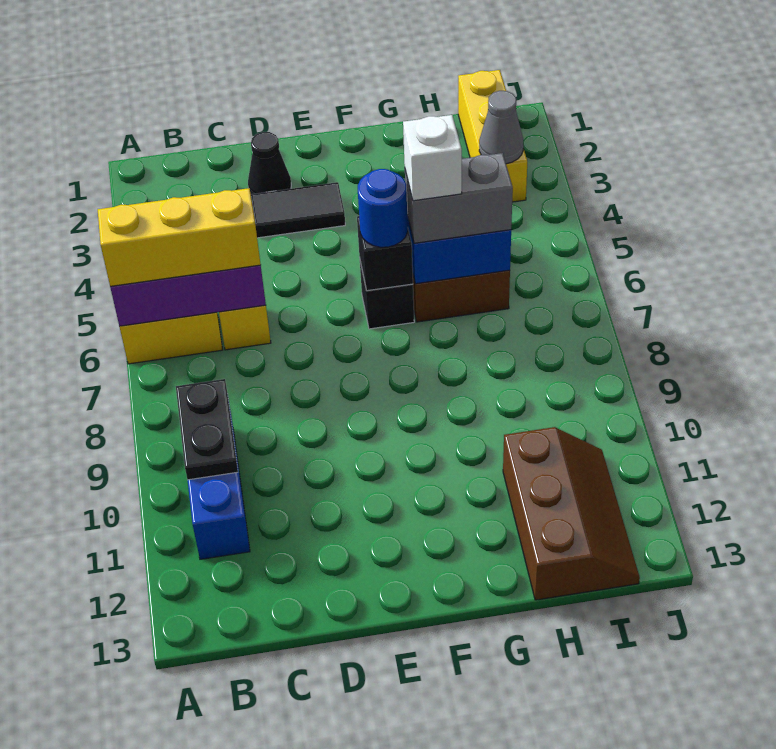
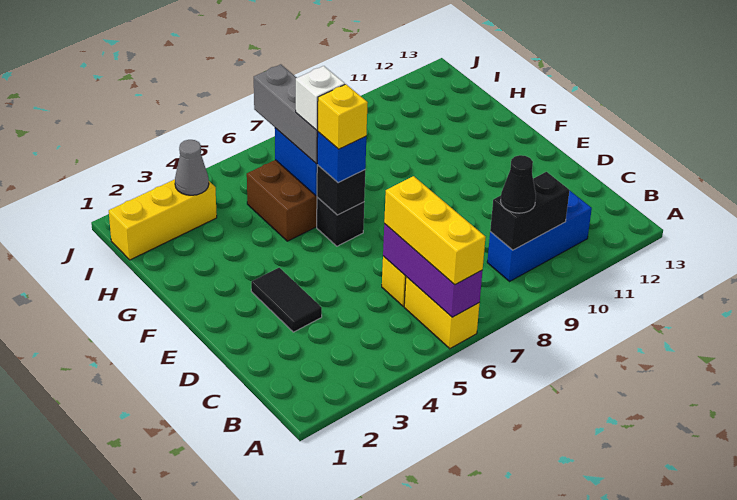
black plate B9:B10 level 2 -> black brick B9:B10 level 2
black cone D2 level 1 -> black cone B9 level 3
blue round brick F6 level 3 -> blue brick F6 level 3
none -> yellow brick F6 level 4
grey brick G6:H6 level 3 -> grey brick G6:I6 level 3
brown slope H11:I13 level 1 top H -> none

